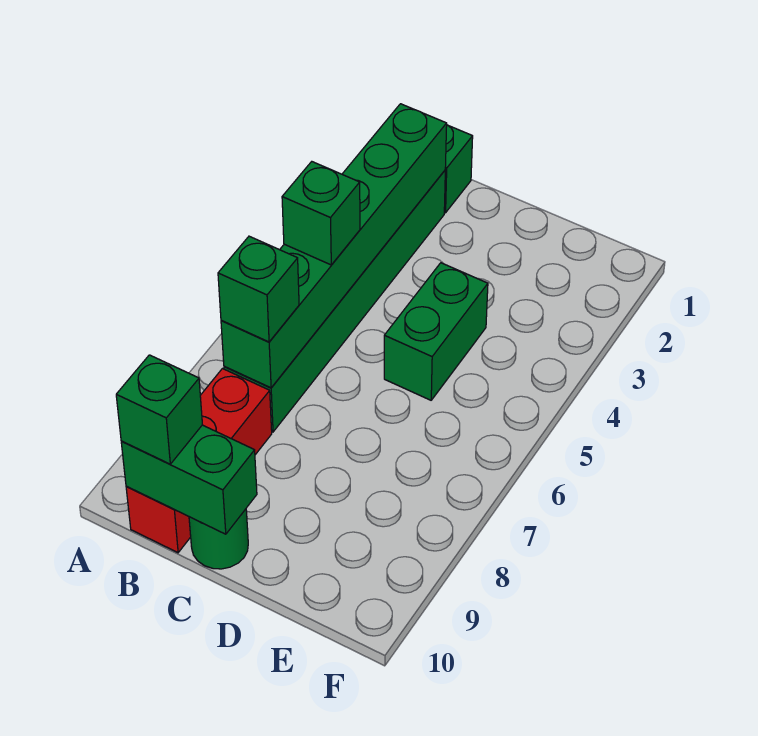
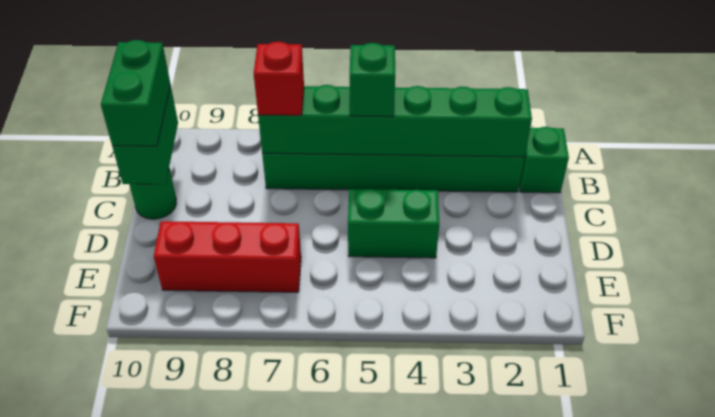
green brick B7 level 3 -> red brick B7 level 3
red brick B8:B10 level 1 -> red brick E7:E9 level 1
green brick B10 level 3 -> green brick B10:C10 level 3

